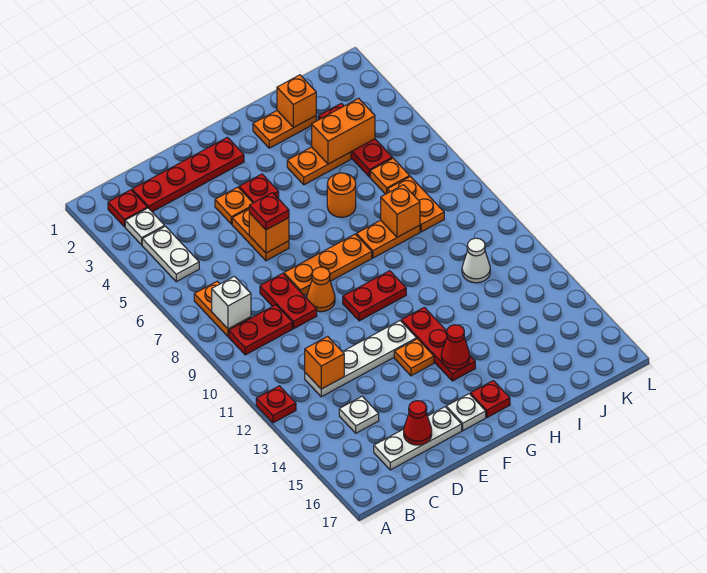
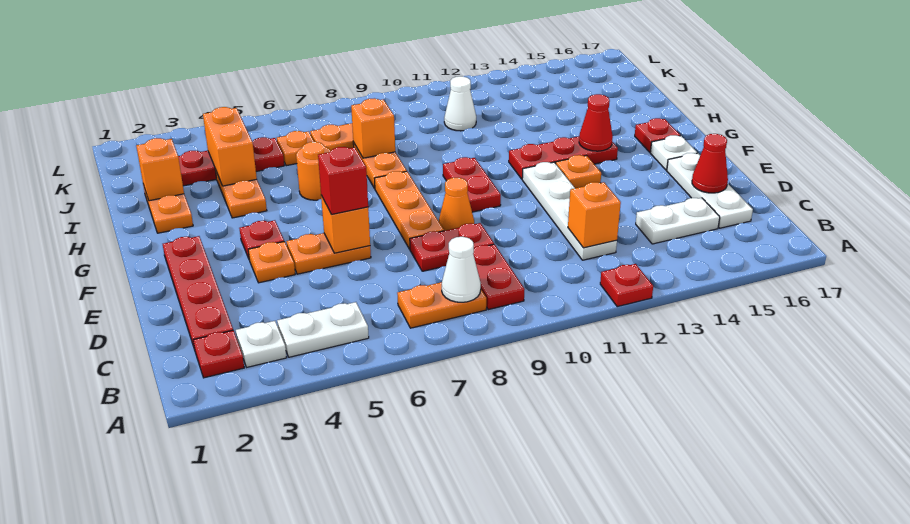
white brick B8 level 2 -> white cone B8 level 2
white plate C14 level 1 -> white plate C14:C15 level 1
red plate E6 level 3 -> red brick E6 level 3

